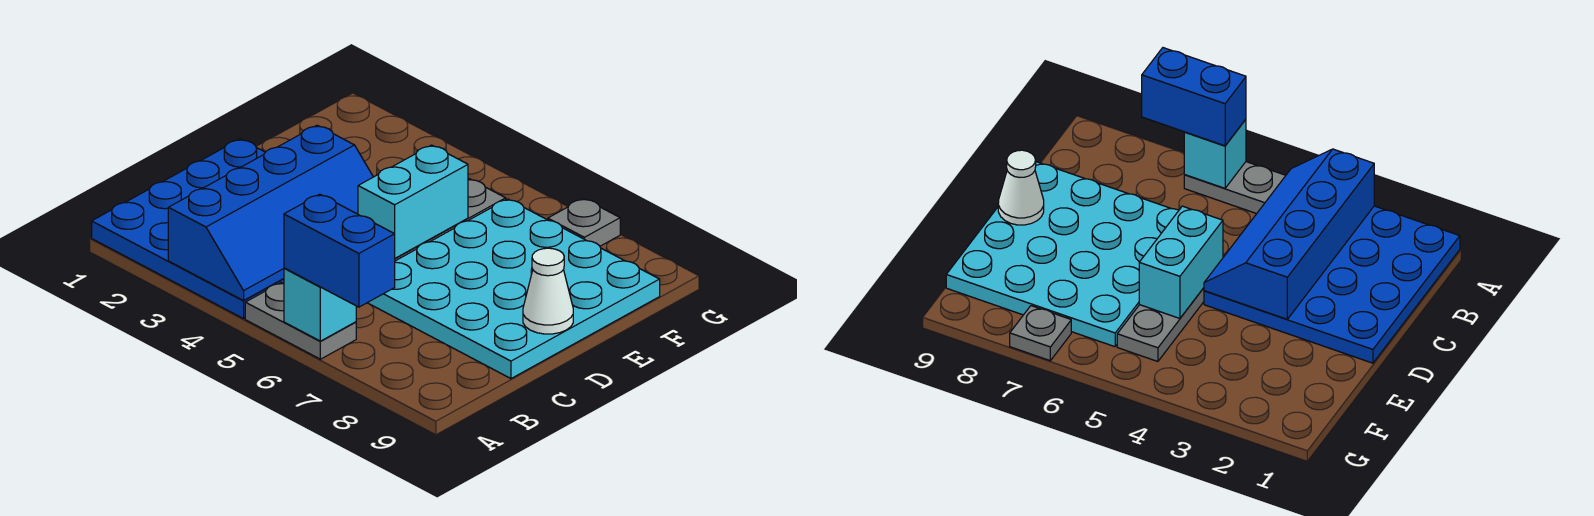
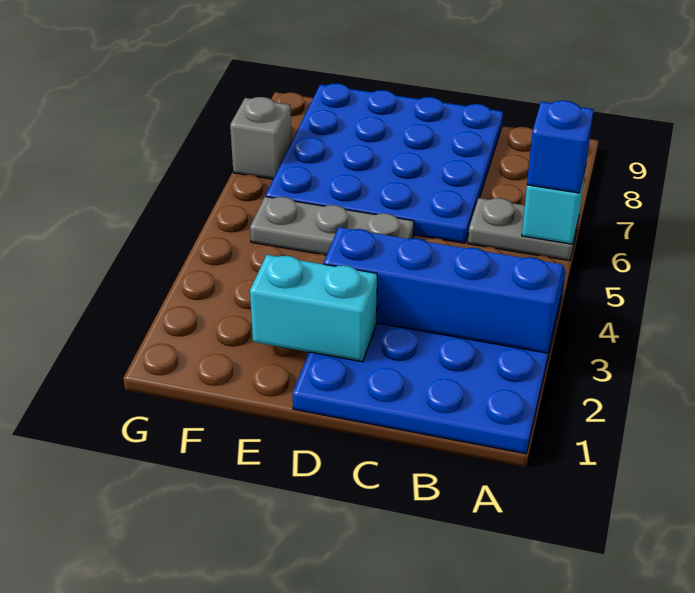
grey plate A5:A6 level 1 -> grey plate A6:B6 level 1
blue brick A6:A7 level 3 -> blue brick A6 level 3
cyan plate C6:F9 level 1 -> blue plate C6:F9 level 1
cyan brick D5:E5 level 2 -> cyan brick D2:E2 level 2
white cone D9 level 2 -> none
grey plate G7 level 1 -> grey brick G7 level 1

